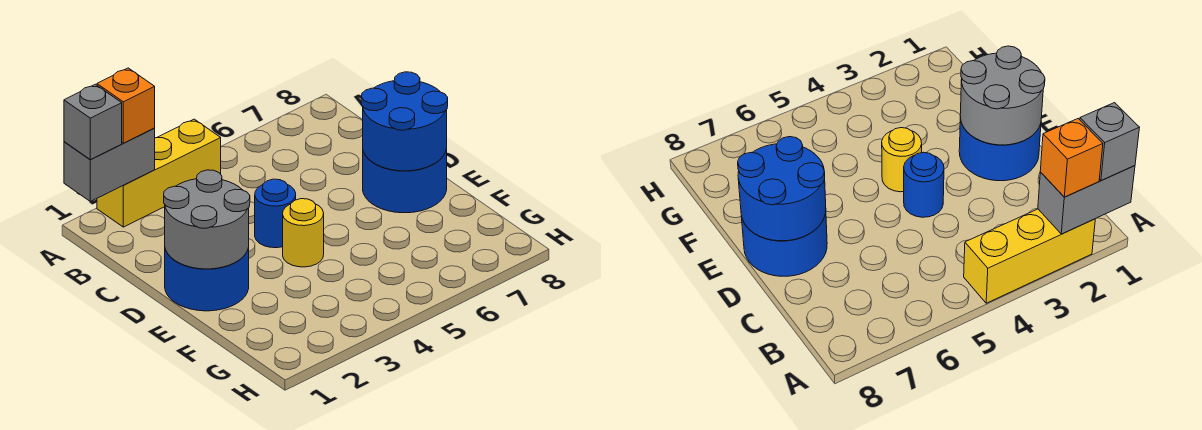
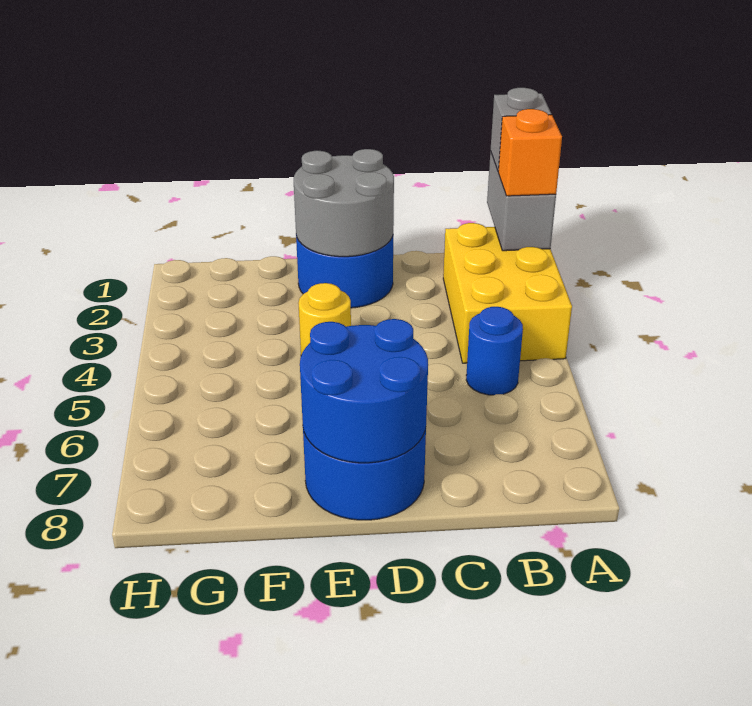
yellow brick A2:A4 level 1 -> yellow brick A2:B4 level 1
blue round brick D4 level 1 -> blue round brick B5 level 1

